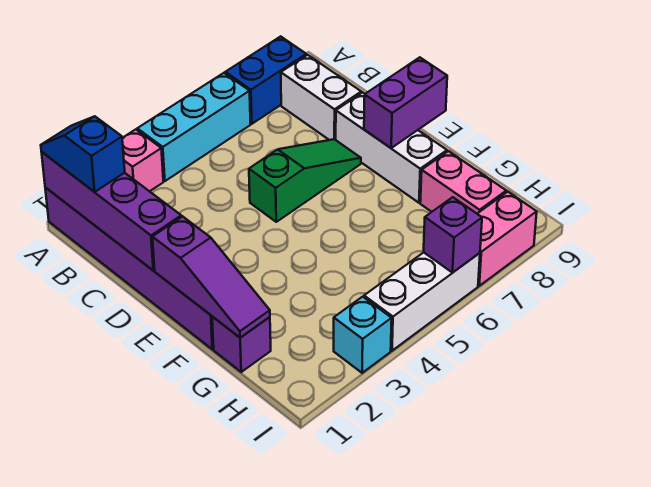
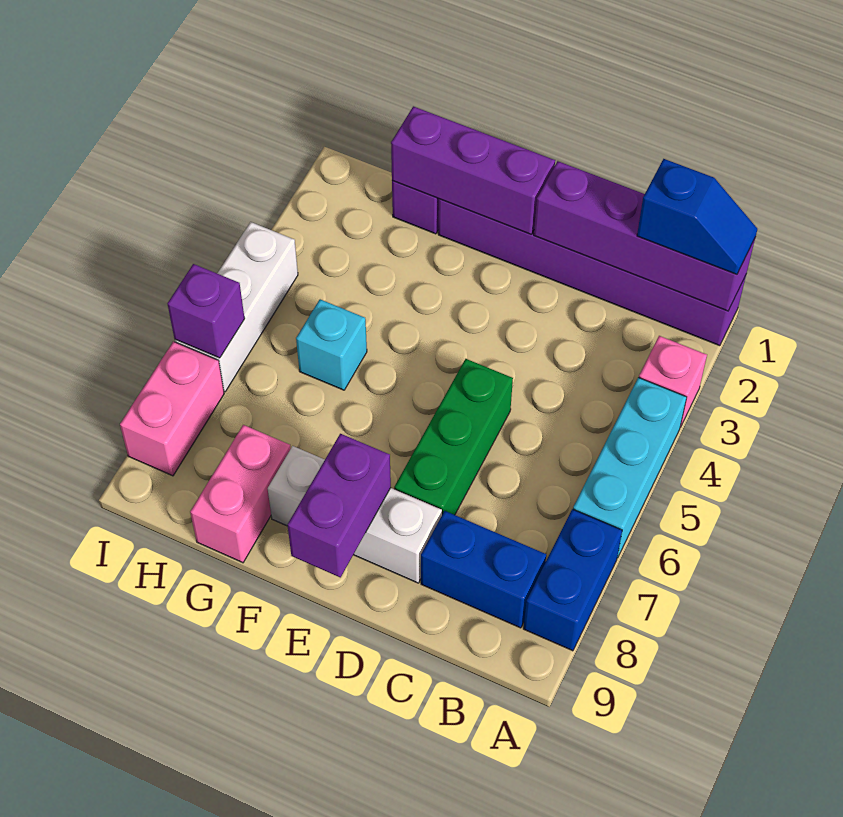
white brick B8:C8 level 1 -> blue brick B8:C8 level 1
green slope D5:D7 level 1 top 5 -> green brick D5:D7 level 1
purple slope E1:G1 level 2 top E -> purple brick E1:G1 level 2
pink brick G8:H8 level 1 -> pink brick G8:G9 level 1
cyan brick I3 level 1 -> cyan brick G5 level 1

